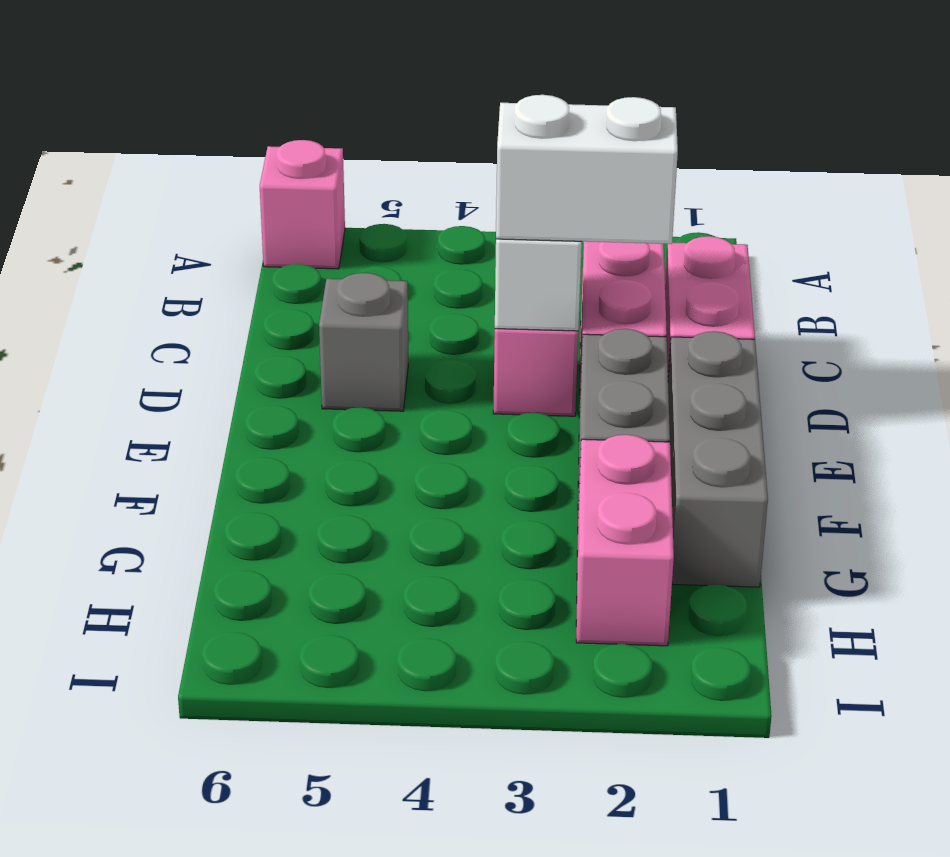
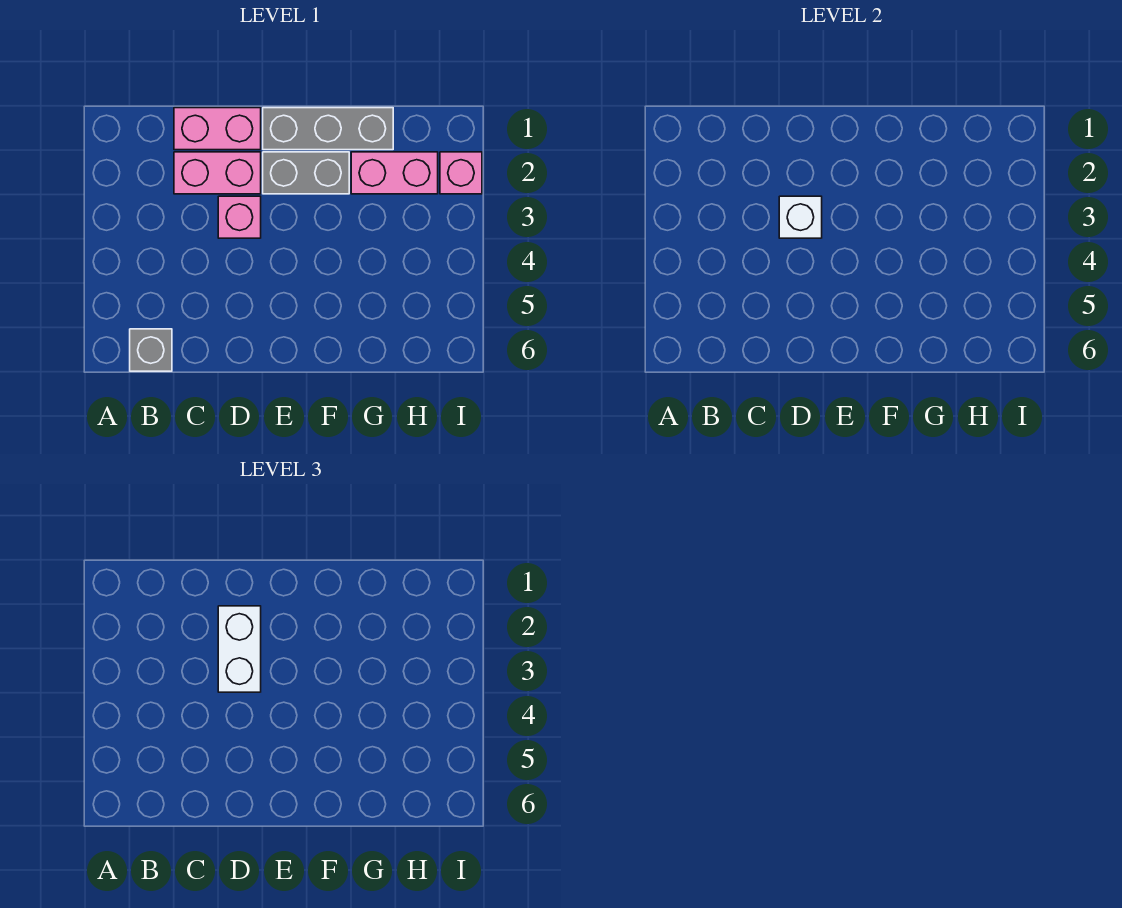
pink brick A6 level 1 -> pink brick I2 level 1
grey brick D5 level 1 -> grey brick B6 level 1

